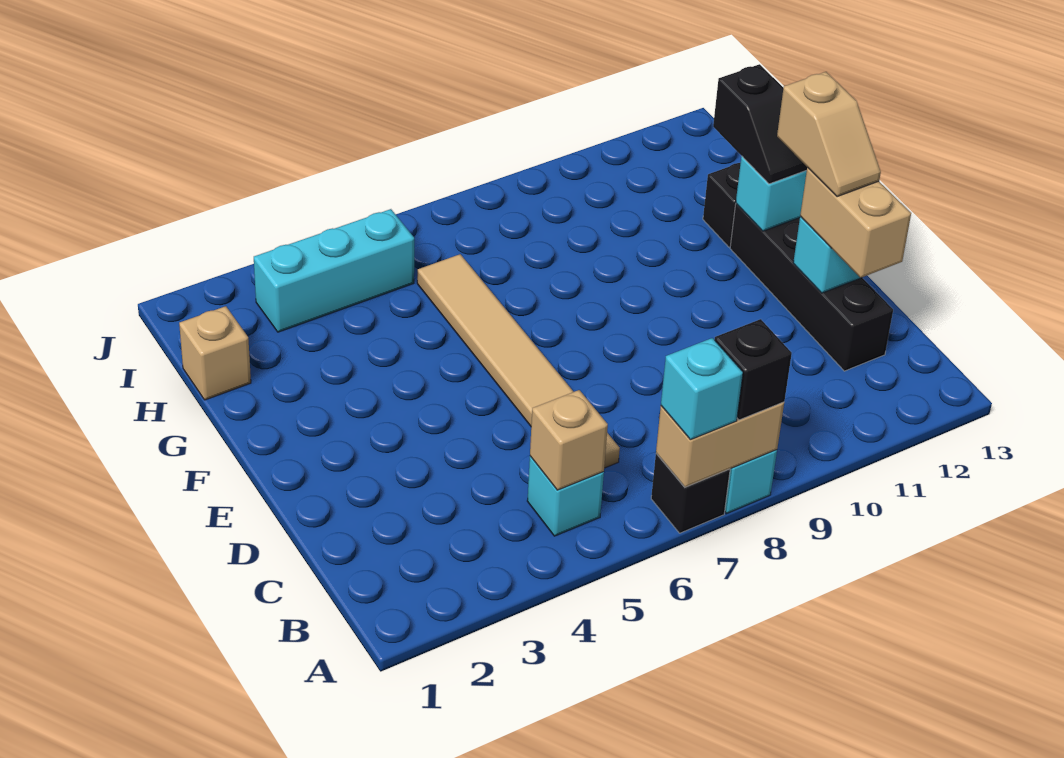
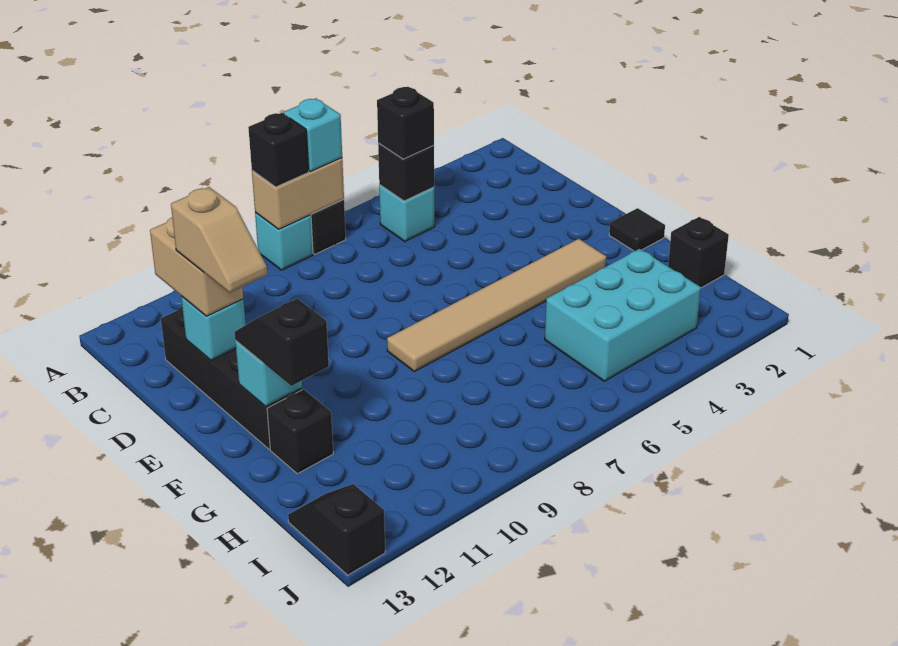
tan brick B5 level 2 -> black brick B5 level 2
none -> black brick B5 level 3
tan tile C6:H6 level 1 -> tan tile F3:F8 level 1
tan slope D12:E12 level 4 top E -> tan slope D12:E12 level 4 top D
none -> black tile F1 level 1
tan brick H1 level 1 -> black brick H1 level 1
cyan brick I3:I5 level 1 -> cyan brick H3:I5 level 1
none -> black slope I13:J13 level 1 top J

